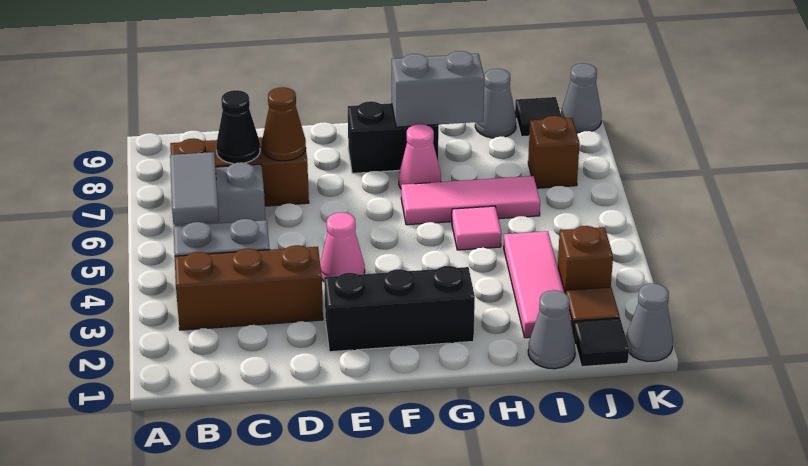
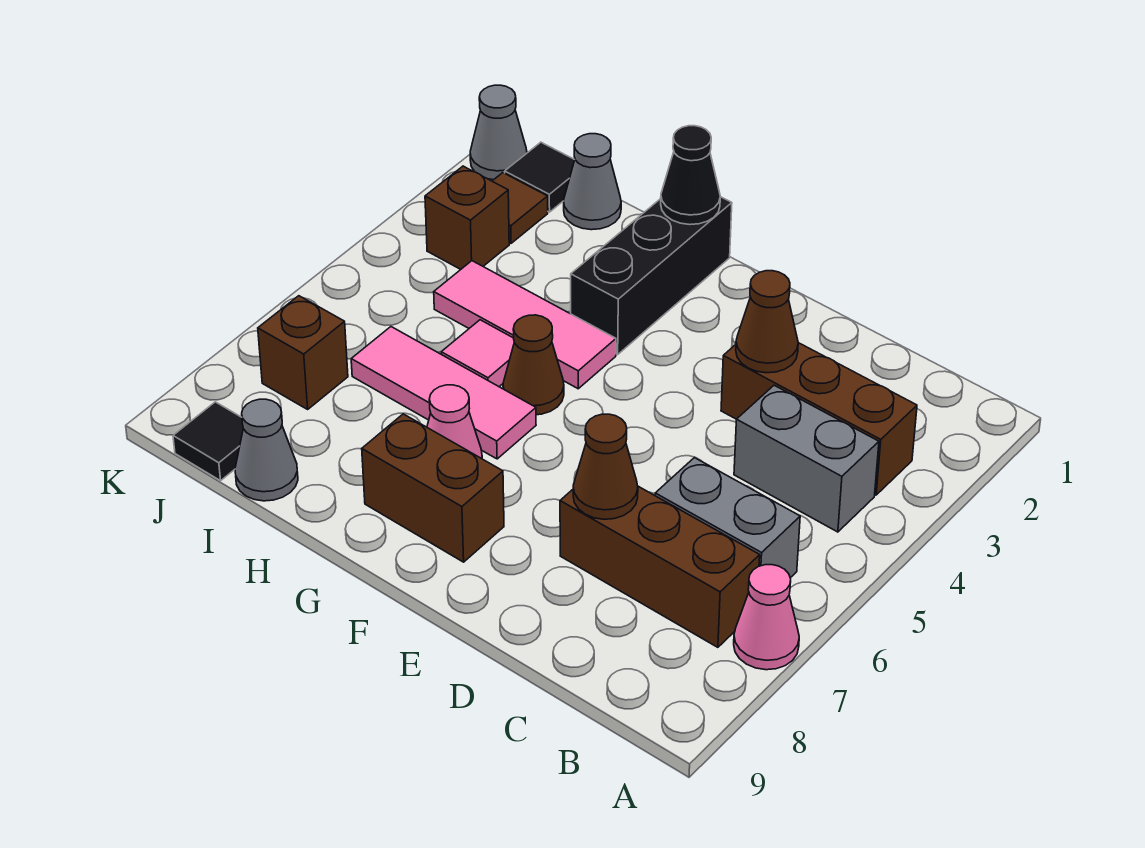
grey tile B5:B6 level 2 -> none
black cone C7 level 2 -> black cone G1 level 2
none -> brown cone D3 level 2
black brick E2:G2 level 1 -> black brick G1:G3 level 1
pink cone E4 level 1 -> pink cone A7 level 1
black brick F8:G8 level 1 -> brown brick F8:G8 level 1
none -> brown cone G5 level 1
grey brick G8:H8 level 2 -> none
pink tile I2:I4 level 1 -> pink tile G4:I4 level 1
grey cone K9 level 1 -> none

